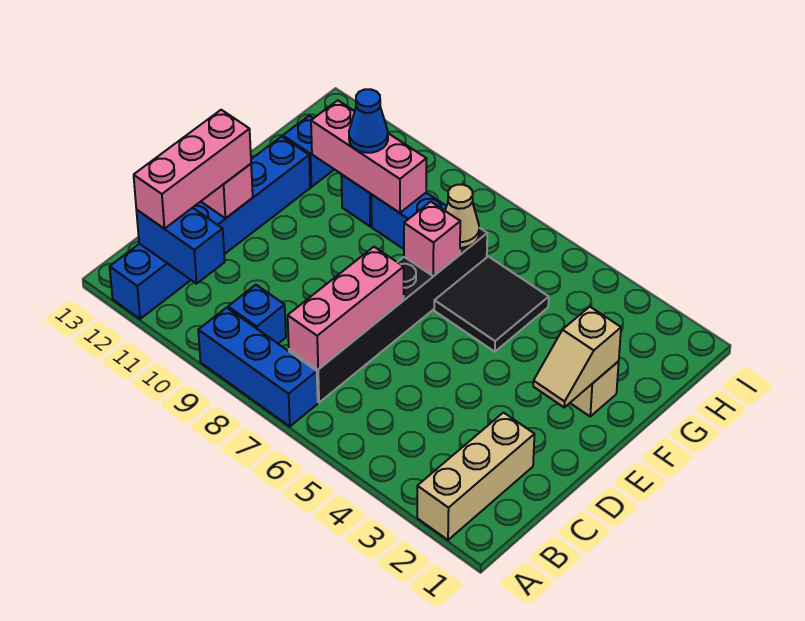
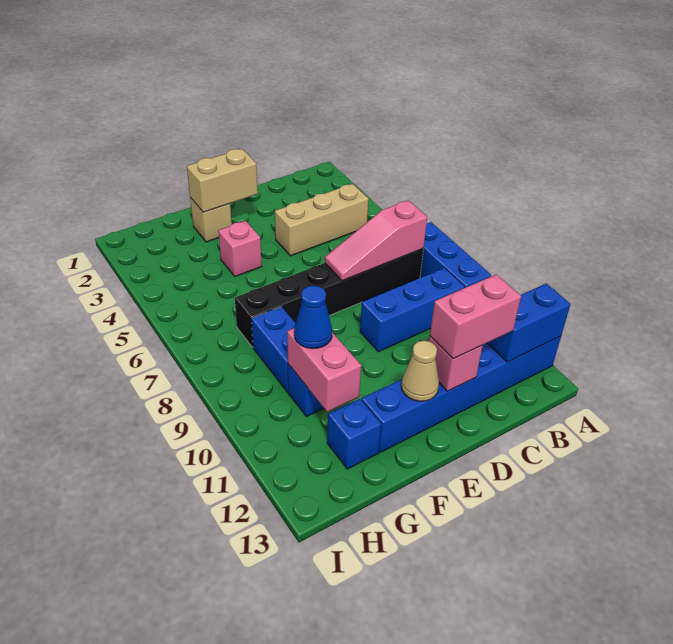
tan brick A2:C2 level 1 -> tan brick B4:D4 level 1
pink brick B7:D7 level 2 -> pink slope B7:D7 level 2 top B
blue brick B9 level 1 -> blue brick B9:D9 level 1
blue brick B11:B12 level 2 -> blue brick A12:B12 level 2
pink brick B12:D12 level 3 -> pink brick C12:D12 level 3
tan slope E2:F2 level 2 top F -> tan brick E2:F2 level 2
black tile F5:G6 level 1 -> none
pink brick F7 level 2 -> pink brick F4 level 1
tan cone G7 level 2 -> tan cone E12 level 2
pink brick G9:G11 level 2 -> pink brick G10:G11 level 2

